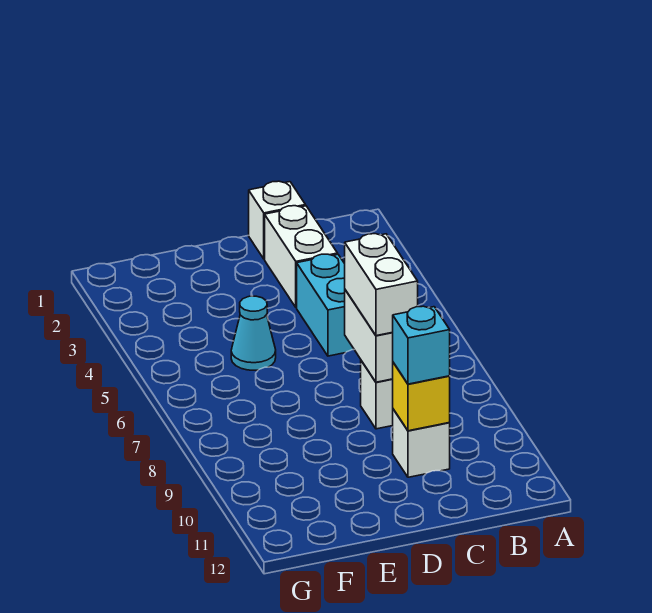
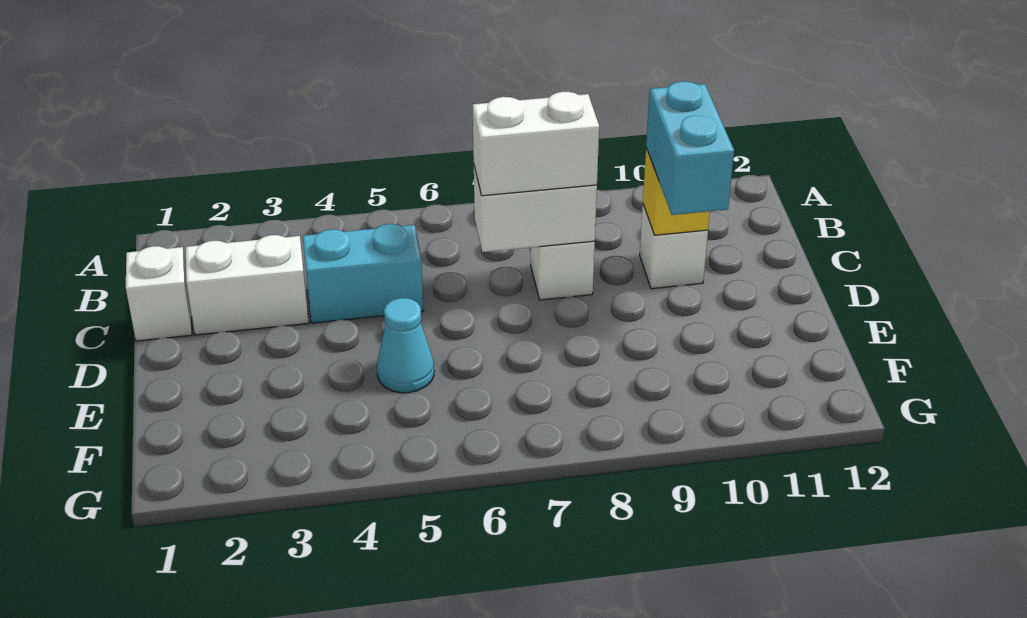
cyan brick C10 level 3 -> cyan brick C10:D10 level 3

